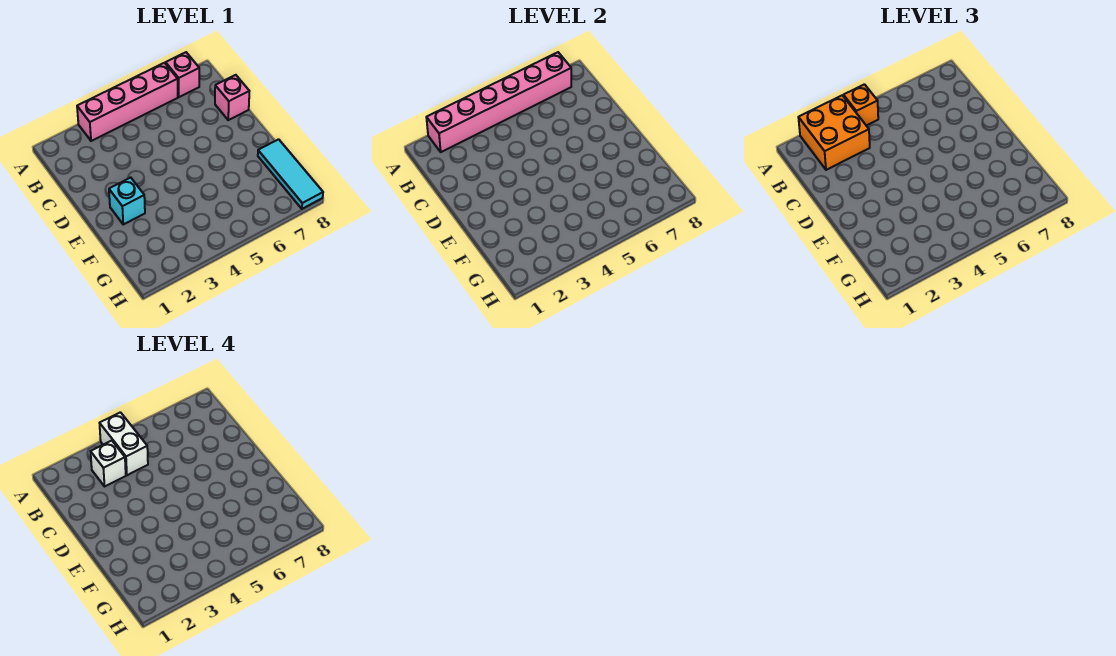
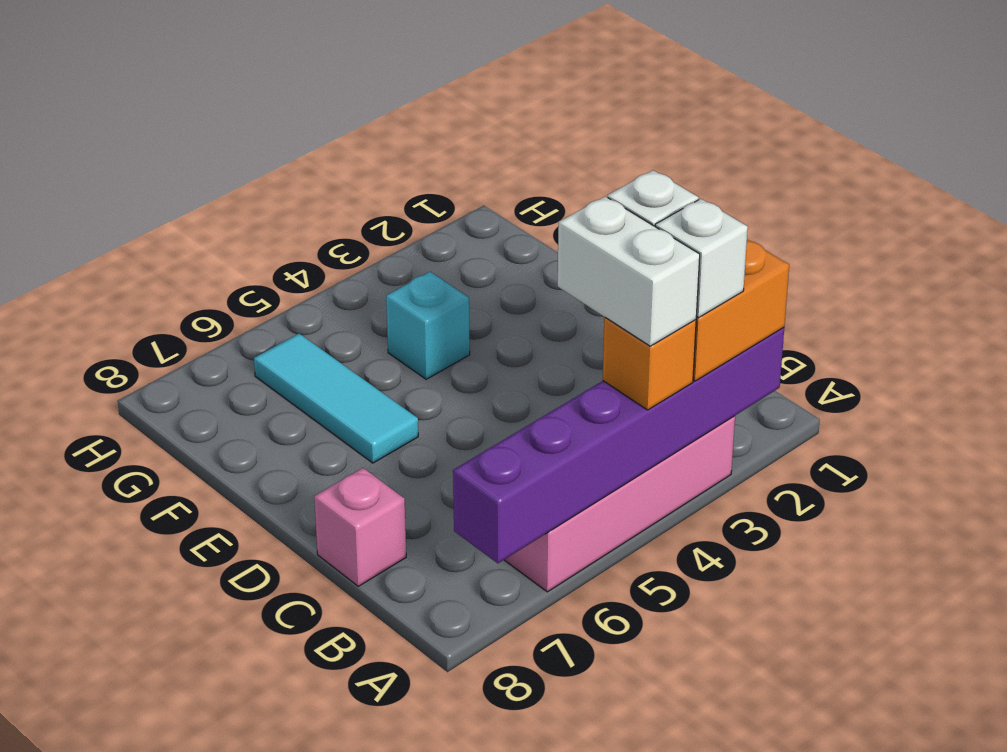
pink brick A2:A7 level 2 -> purple brick A2:A7 level 2
none -> white brick A3 level 4
pink brick A7 level 1 -> none
cyan brick E2 level 1 -> cyan brick F4 level 1
cyan tile F8:H8 level 1 -> cyan tile E6:G6 level 1

